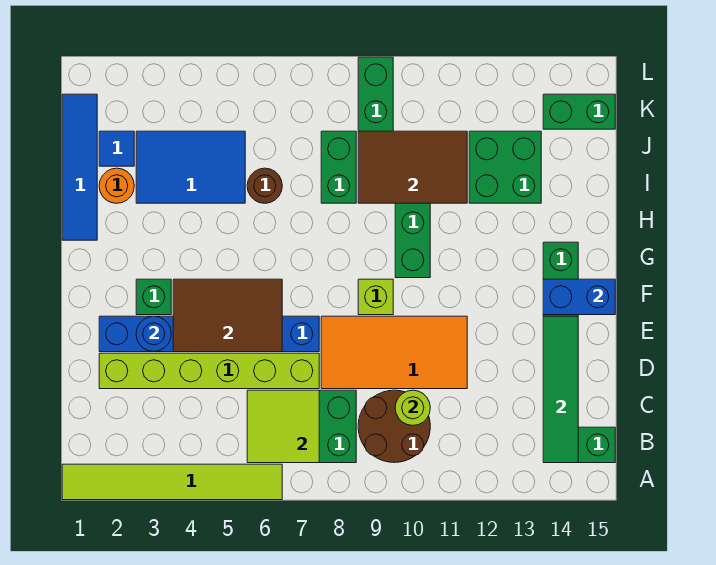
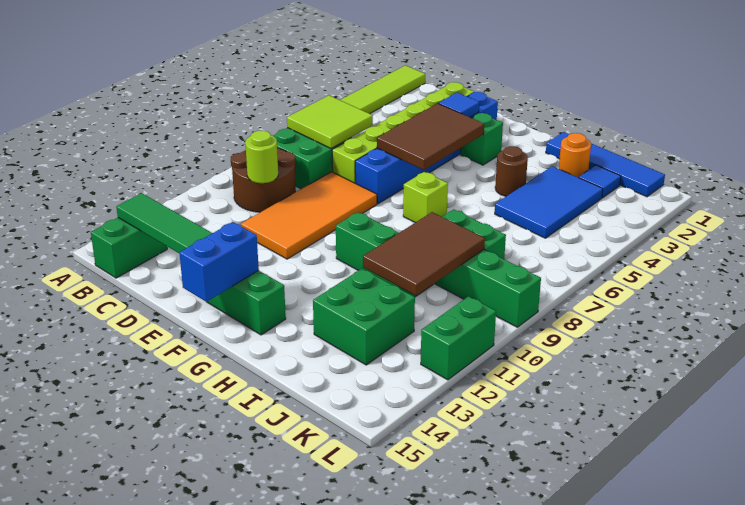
blue round brick E3 level 2 -> blue tile E3 level 2
lime brick F9 level 1 -> lime brick G7 level 1
brown round brick I6 level 1 -> brown round brick H4 level 1
green brick K14:K15 level 1 -> green brick L11:L12 level 1

